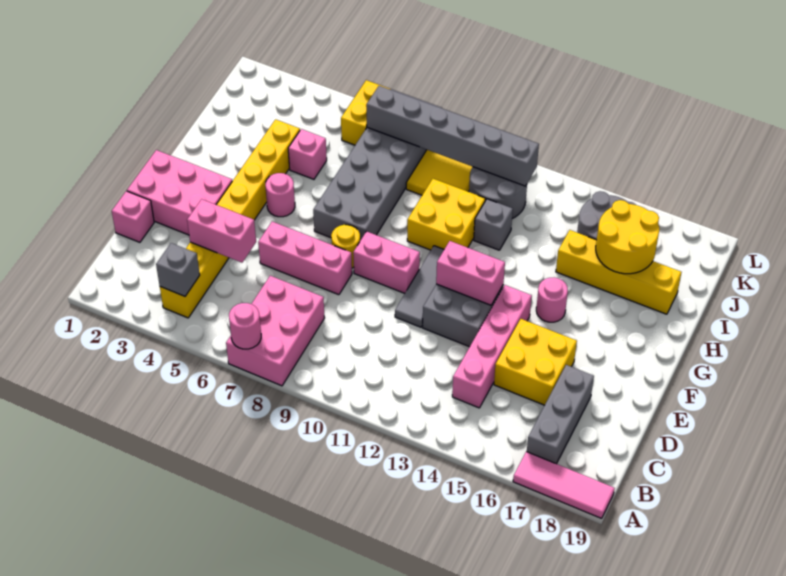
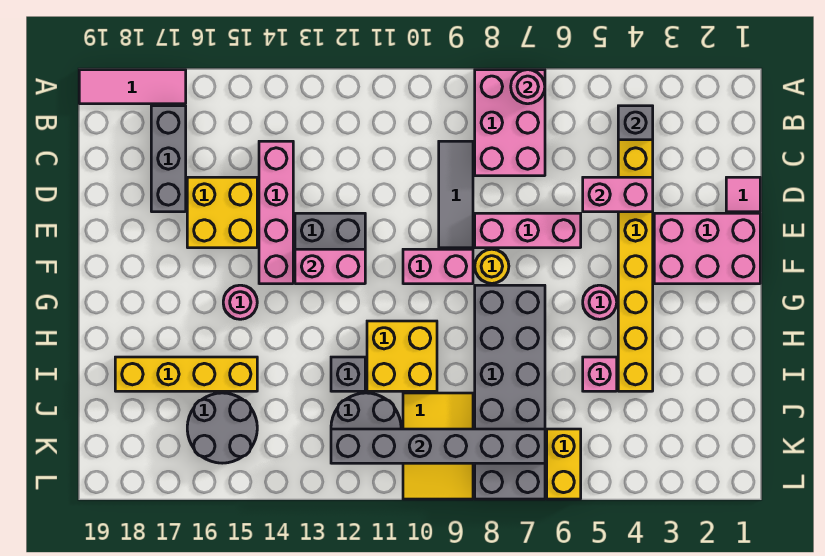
pink brick D1 level 1 -> pink tile D1 level 1
grey tile E11:G11 level 1 -> grey tile C9:E9 level 1
yellow round brick I16:J17 level 2 -> none

